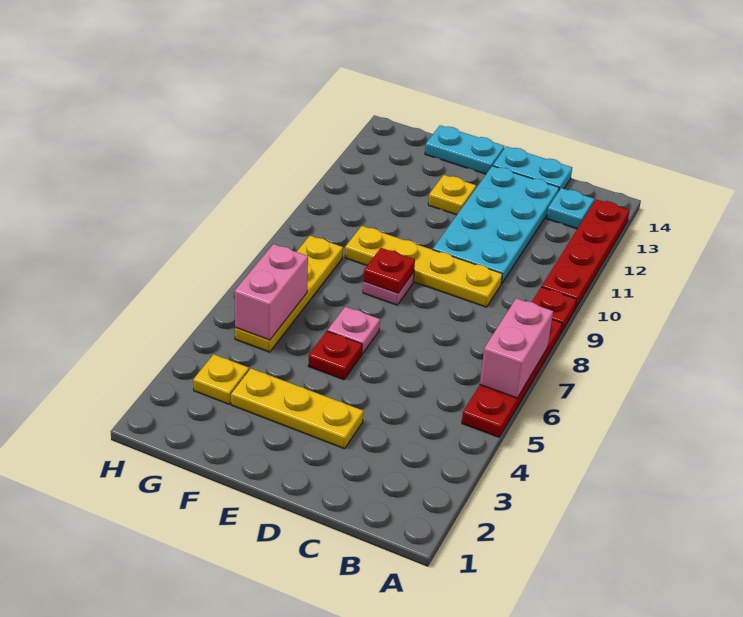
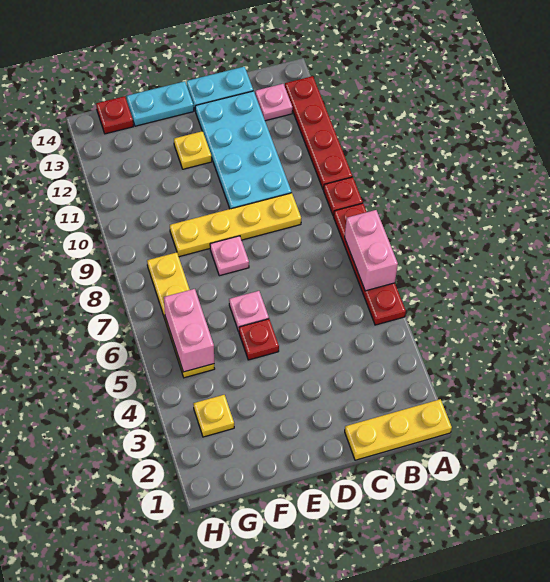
cyan plate B13 level 1 -> pink plate B13 level 1
yellow plate D3:F3 level 1 -> yellow plate A1:C1 level 1
red plate E8 level 2 -> red plate G14 level 1

